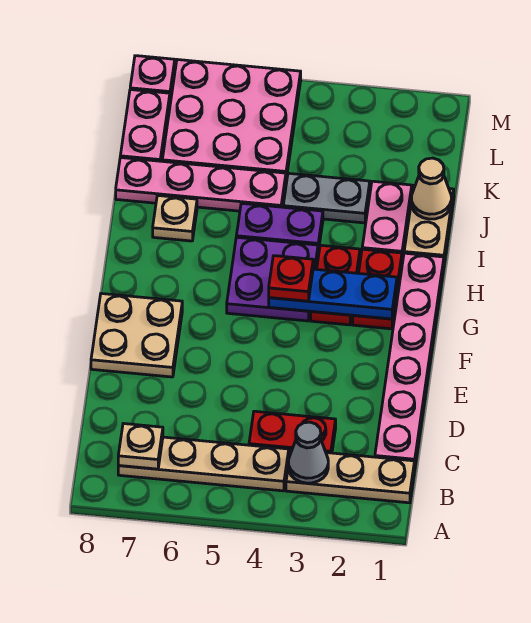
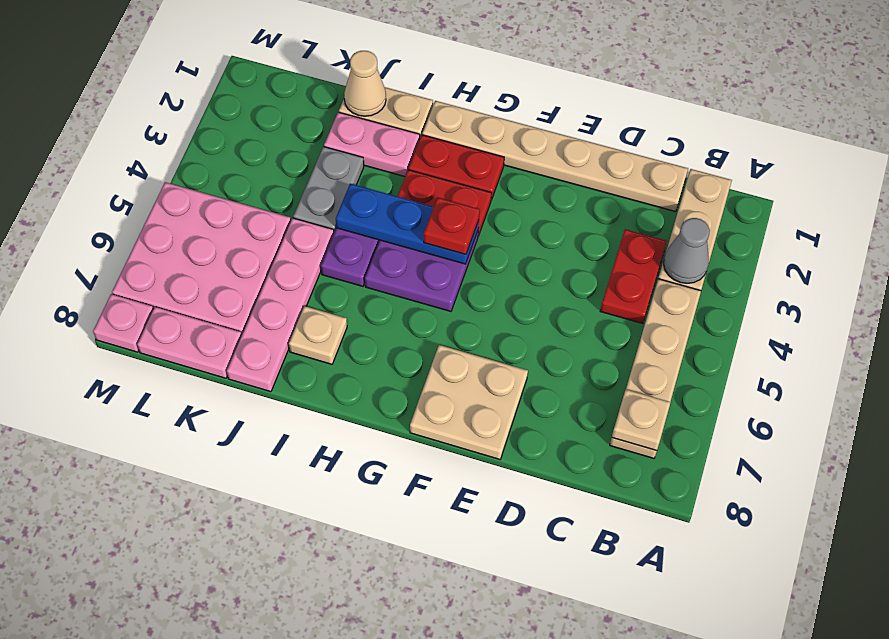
pink plate C1:H1 level 1 -> tan plate C1:H1 level 1
blue plate G2:G4 level 2 -> blue plate G4:I4 level 2

